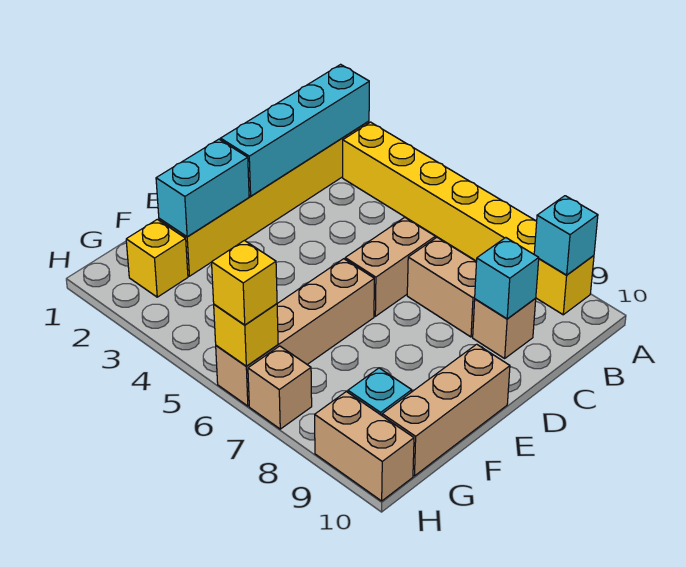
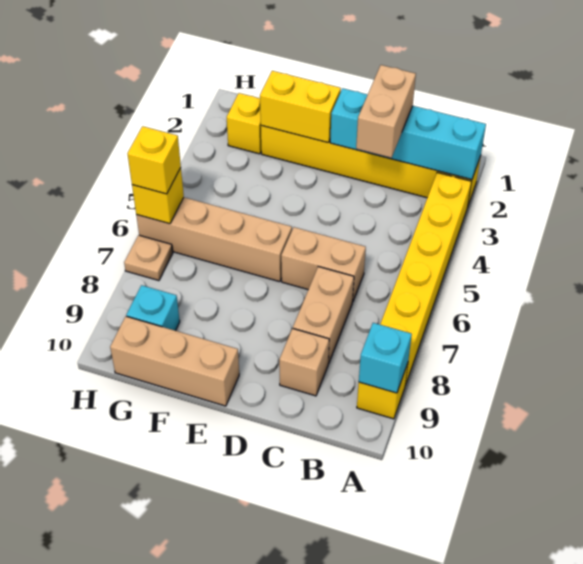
cyan brick C9 level 2 -> none
cyan brick E2:F2 level 2 -> yellow brick E2:F2 level 2
tan brick H7 level 1 -> tan plate H7 level 1
tan brick H9:H10 level 1 -> tan brick C2:C3 level 3

